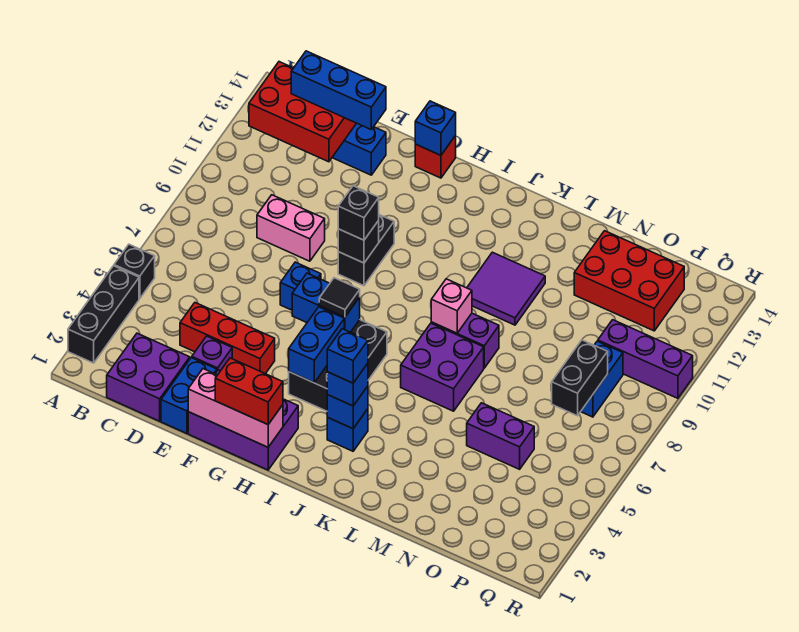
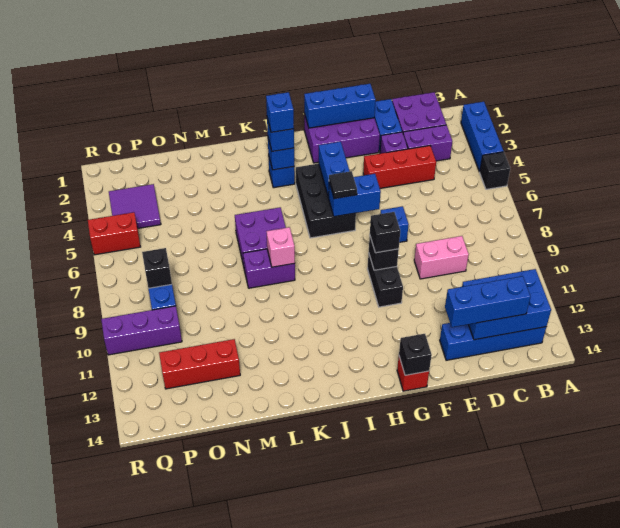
black brick A2:A4 level 1 -> blue brick A2:A4 level 1
red brick B12:D13 level 2 -> blue brick B12:D13 level 2
pink brick F1:H1 level 2 -> blue brick F1:H1 level 2
red brick G1:H1 level 3 -> red brick Q5:R5 level 1
blue brick G14 level 2 -> black brick G14 level 2
purple tile K10:L11 level 1 -> purple tile P3:Q4 level 1
purple brick N5:O5 level 1 -> purple brick C3:D3 level 1
red brick N12:P13 level 1 -> red brick N12:P12 level 1
black brick P7:P8 level 2 -> black brick P8 level 2

